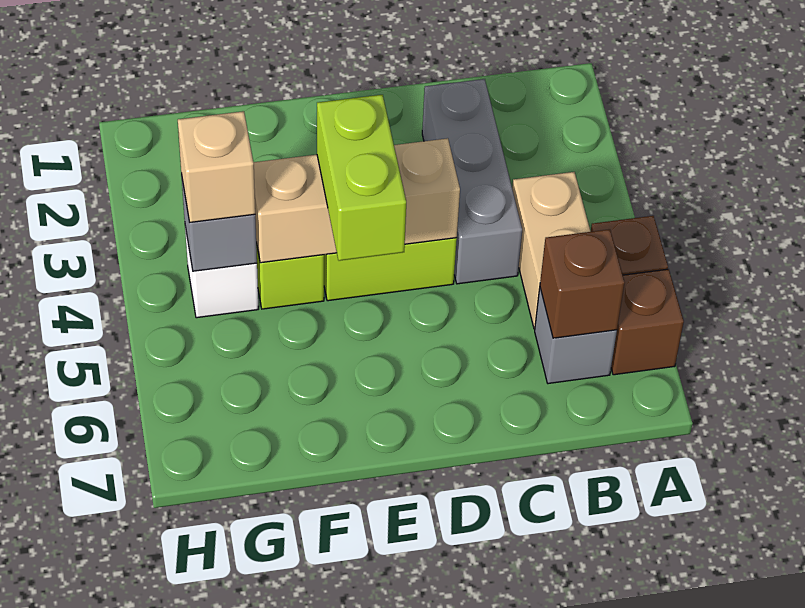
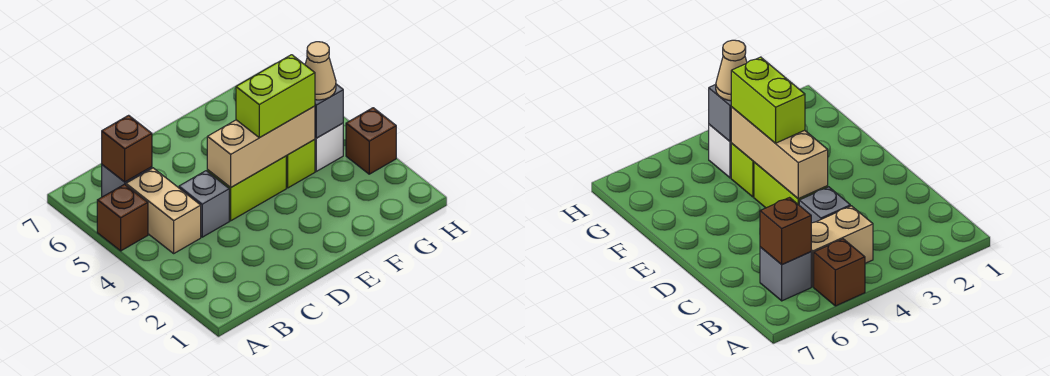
brown brick A6 level 1 -> brown brick H3 level 1
grey brick C2:C4 level 1 -> grey brick C4 level 1
lime brick E4:E5 level 3 -> lime brick E4:F4 level 3
tan brick G4 level 3 -> tan cone G4 level 3

